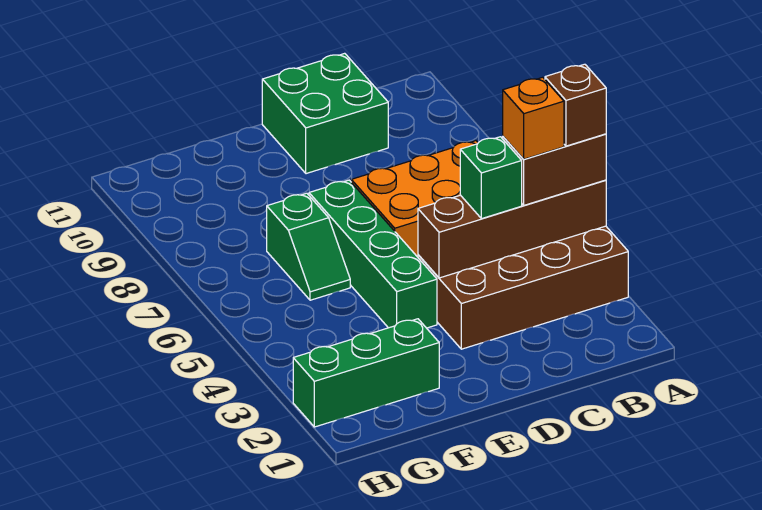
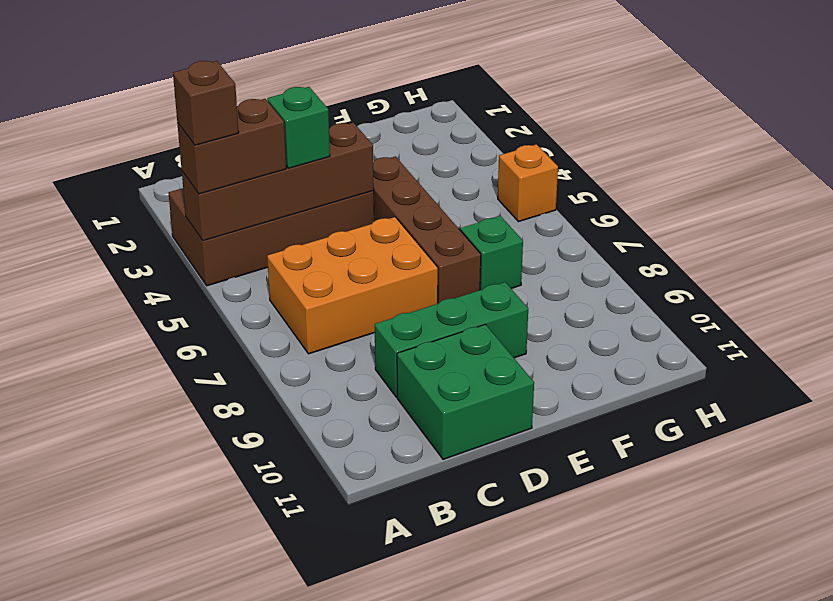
orange brick B4 level 4 -> orange brick H5 level 1
green brick E4:E7 level 1 -> brown brick E4:E7 level 1
green brick F2:H2 level 1 -> green brick C9:E9 level 1

